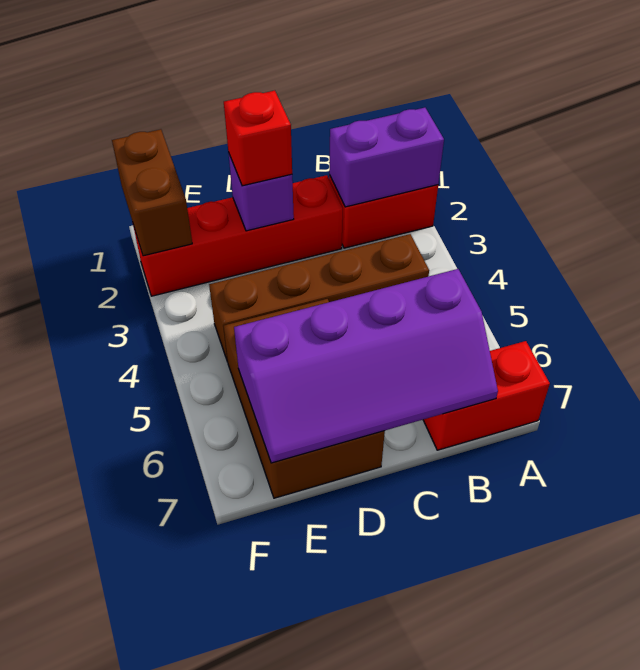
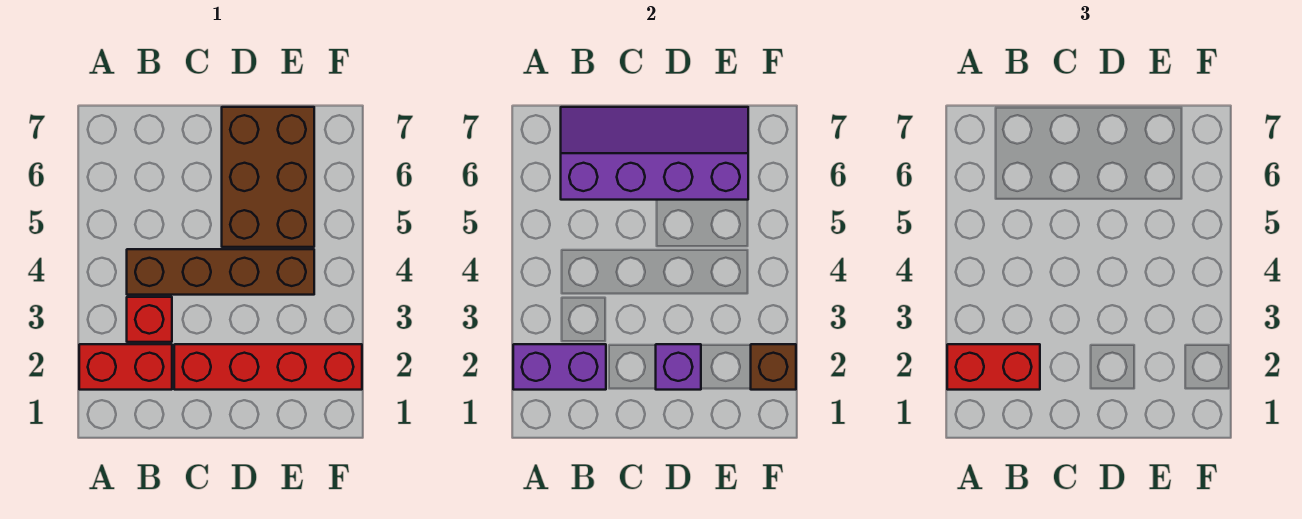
red brick A7:B7 level 1 -> red brick A2:B2 level 3
red brick D2 level 3 -> red brick B3 level 1
brown brick F1:F2 level 2 -> brown brick F2 level 2

